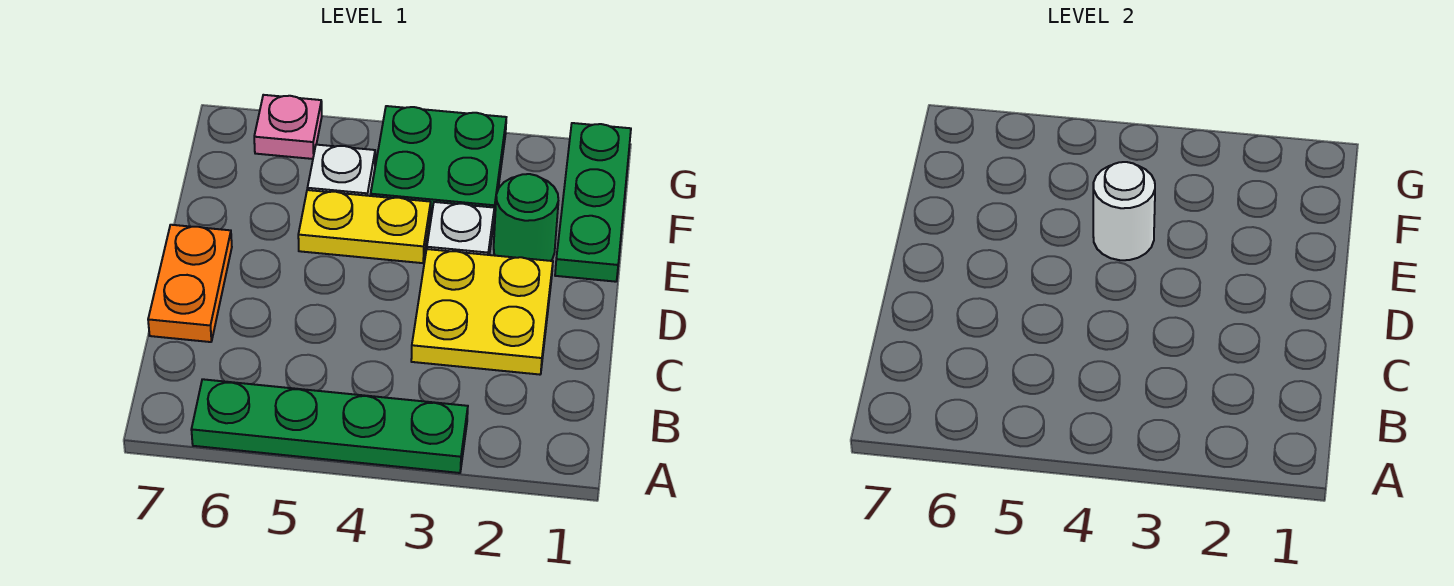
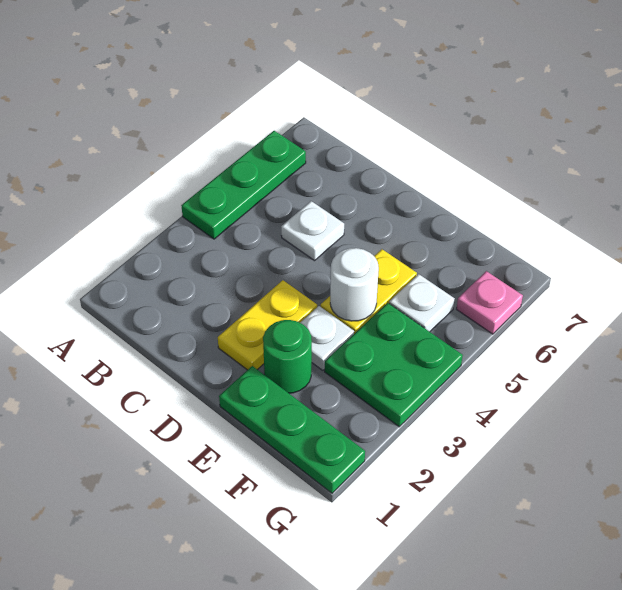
green plate A3:A6 level 1 -> green plate A4:A6 level 1
yellow plate C2:D3 level 1 -> yellow plate D2:D3 level 1
none -> white plate C5 level 1
orange plate C7:D7 level 1 -> none

